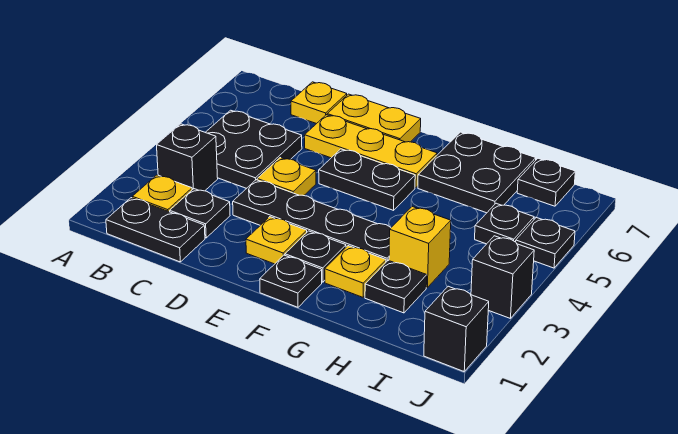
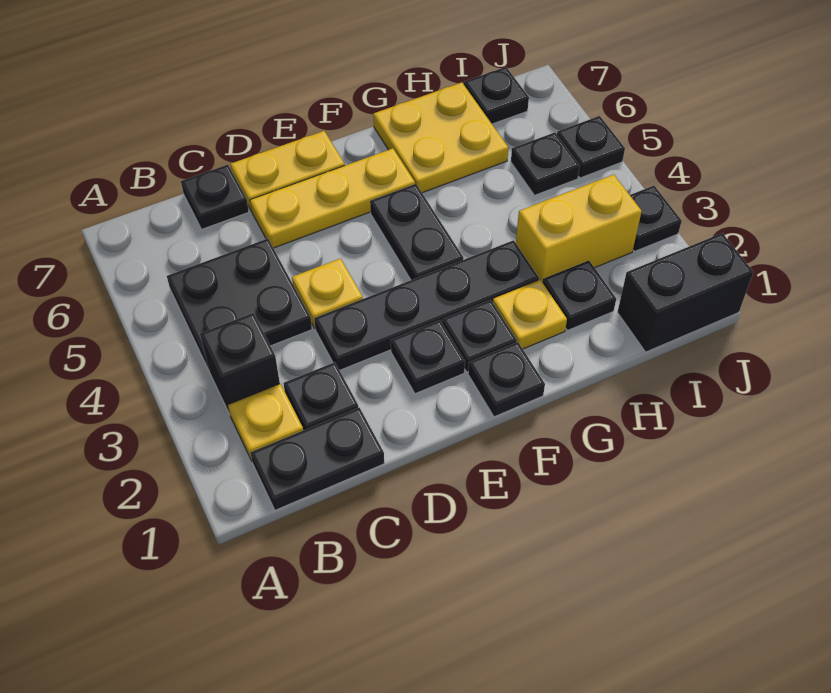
yellow plate C7 level 1 -> black plate C7 level 1
yellow plate E2 level 1 -> black plate E2 level 1
black plate E5:F5 level 1 -> black plate F4:F5 level 1
black plate G6:H7 level 1 -> yellow plate G6:H7 level 1
yellow brick H3 level 1 -> yellow brick H3:I3 level 1
black brick J1 level 1 -> black brick I1:J1 level 1
black brick J3 level 1 -> black plate J3 level 1

